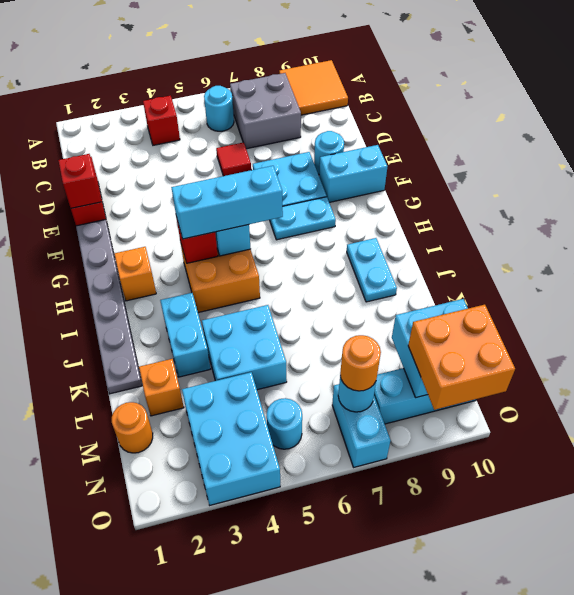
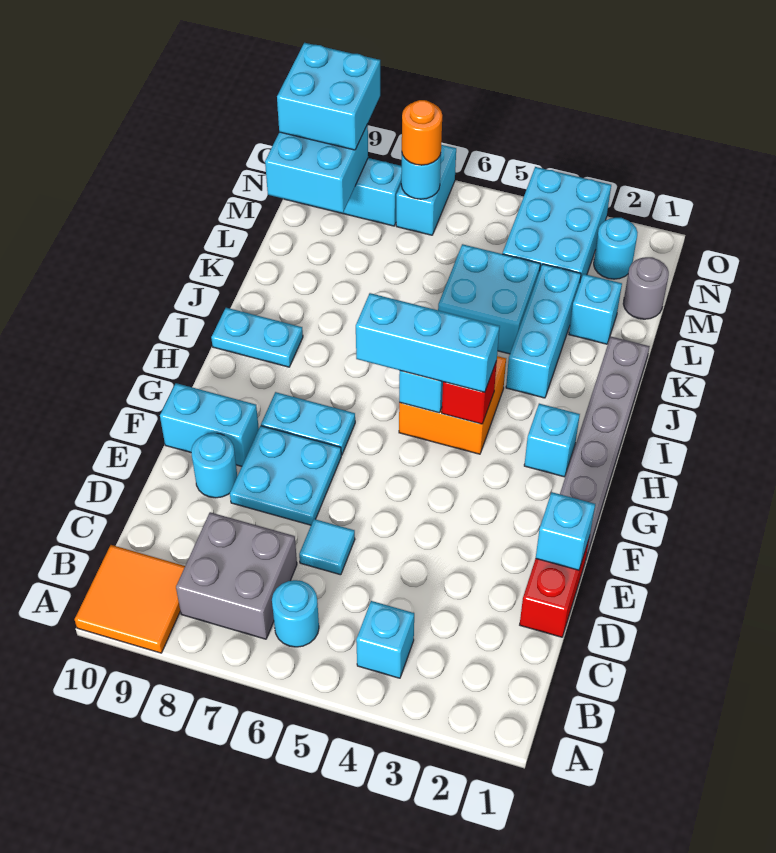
red brick B4 level 1 -> cyan brick B4 level 1
red tile D6 level 1 -> cyan tile D6 level 1
red brick E1 level 2 -> cyan brick E1 level 2
orange brick H2 level 1 -> cyan brick H2 level 1
cyan plate I9:J9 level 1 -> cyan plate I9:I10 level 1
cyan brick J3:K3 level 1 -> cyan brick J3:L3 level 1
orange brick L2 level 1 -> cyan brick L2 level 1
orange round brick M1 level 1 -> grey round brick M1 level 1
cyan round brick N5 level 1 -> cyan round brick N2 level 1
orange brick N9:O10 level 3 -> cyan brick N9:O10 level 3

